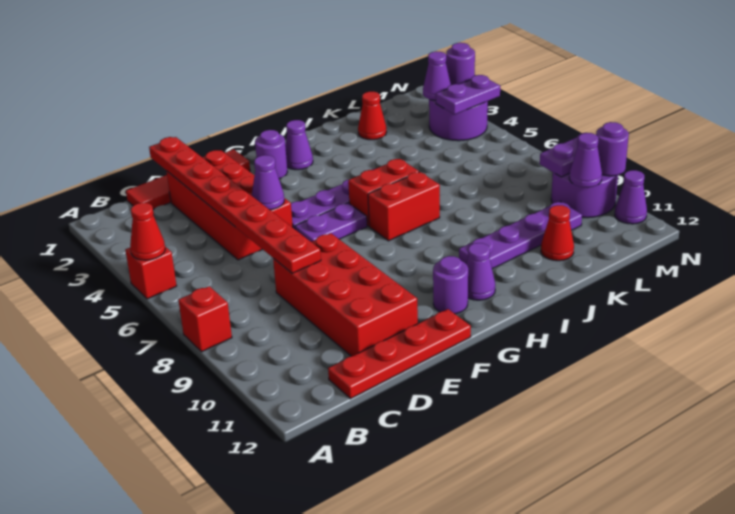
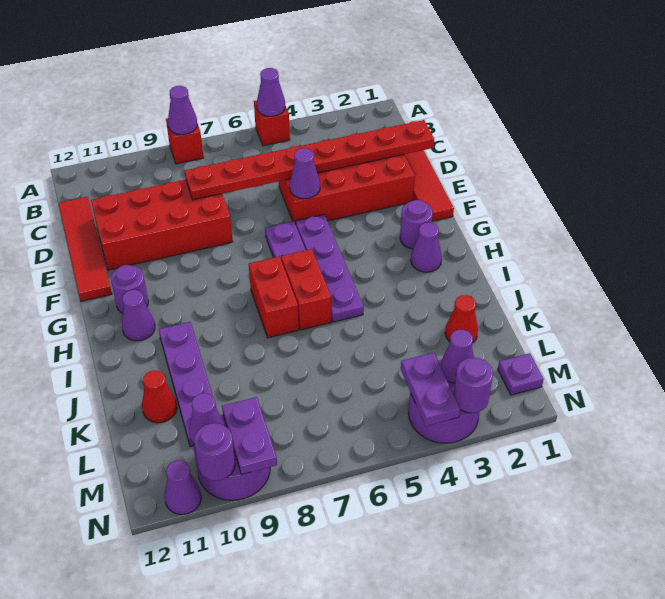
red cone A5 level 2 -> purple cone A5 level 2
none -> purple cone A8 level 2
red plate C12:F12 level 1 -> red tile C12:F12 level 1
none -> purple plate M1 level 1

